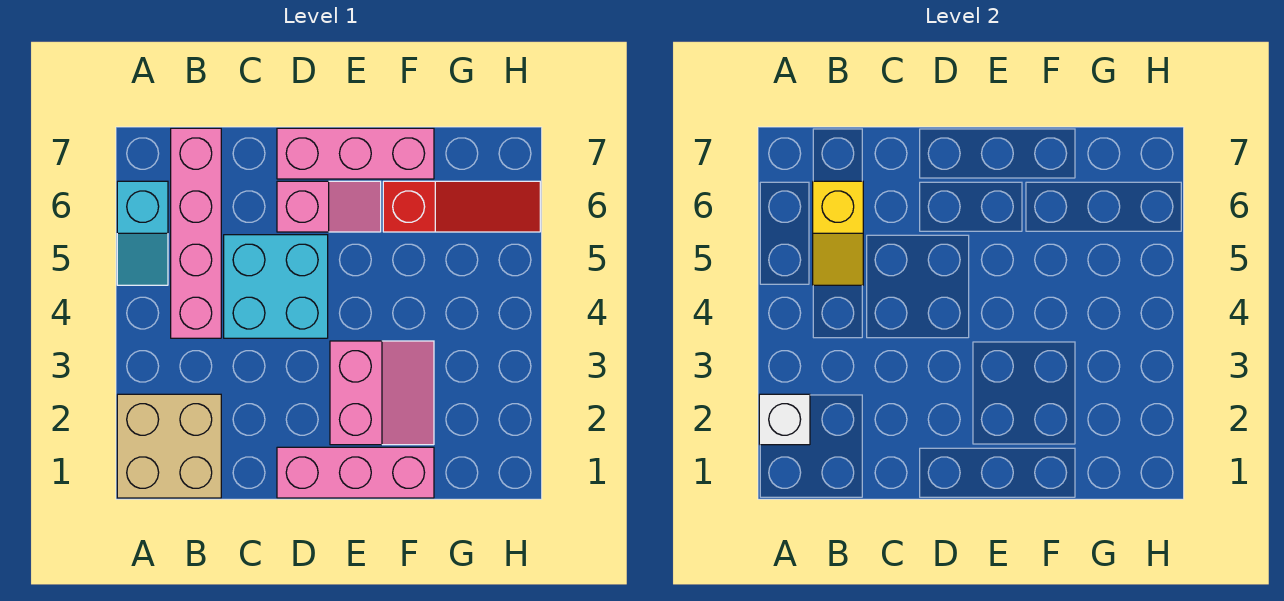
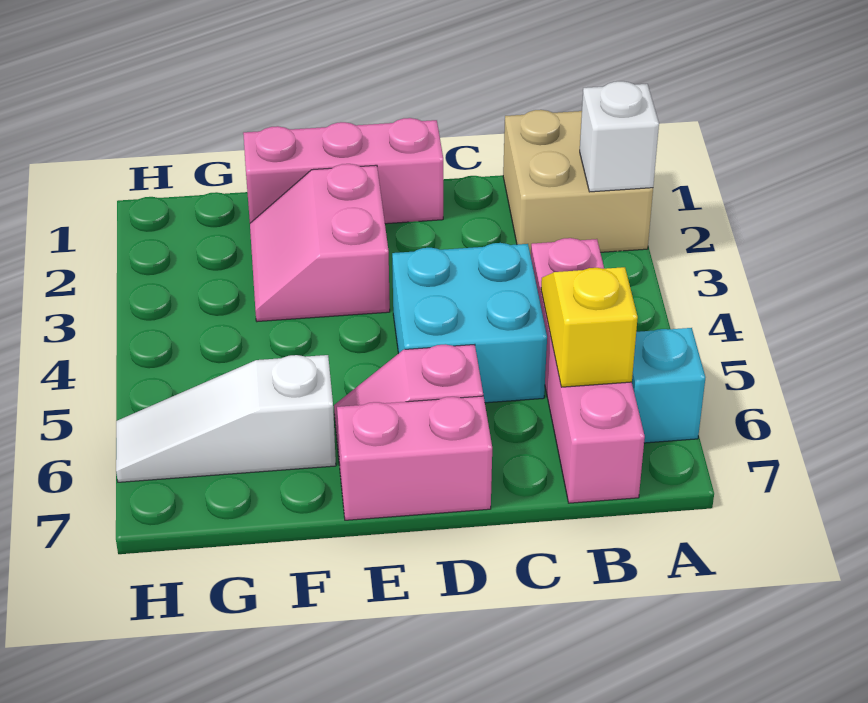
pink brick D7:F7 level 1 -> pink brick D7:E7 level 1
red slope F6:H6 level 1 top F -> white slope F6:H6 level 1 top F

